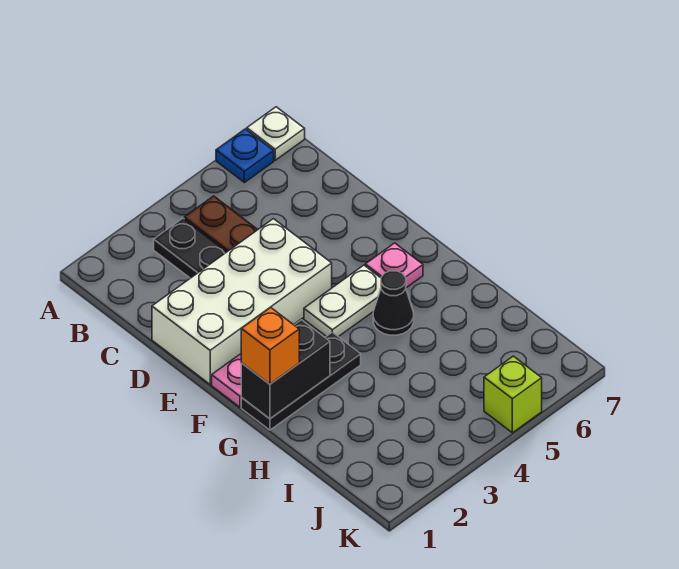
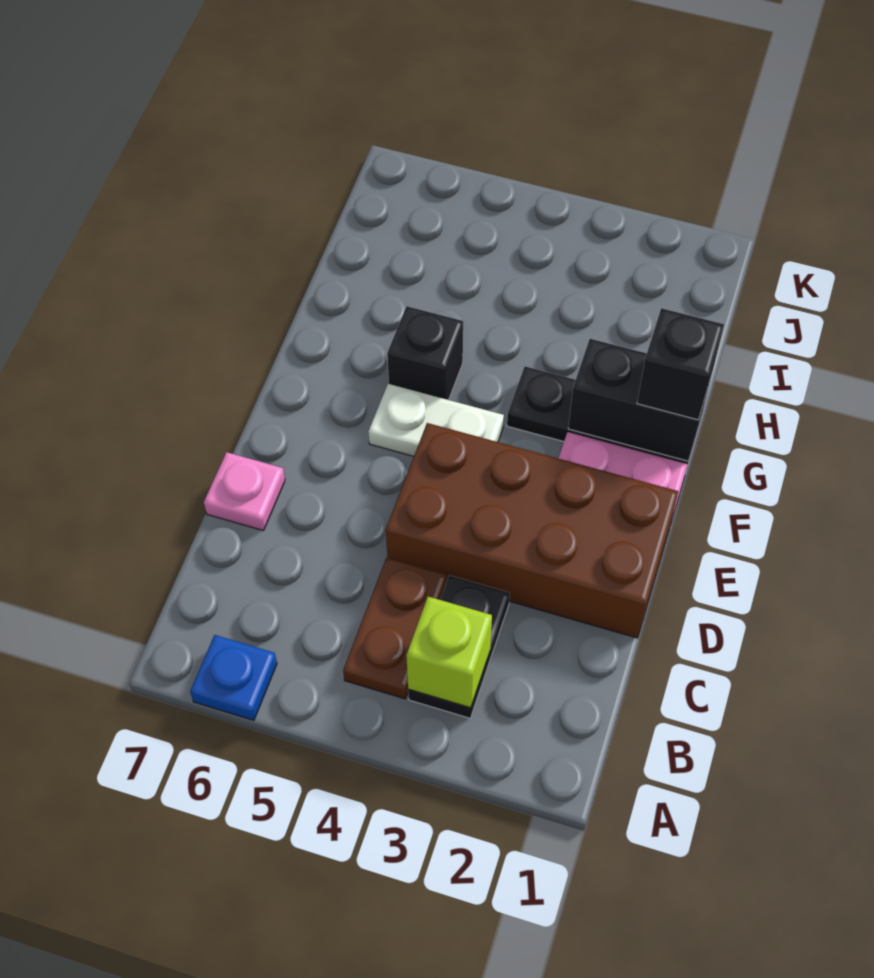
white plate A7 level 1 -> none
white brick D1:E4 level 1 -> brown brick D1:E4 level 1
pink plate F6 level 1 -> pink plate D7 level 1
orange brick G1 level 3 -> black brick G1 level 3
black cone G5 level 1 -> black brick G5 level 1
lime brick K5 level 1 -> lime brick B3 level 2

